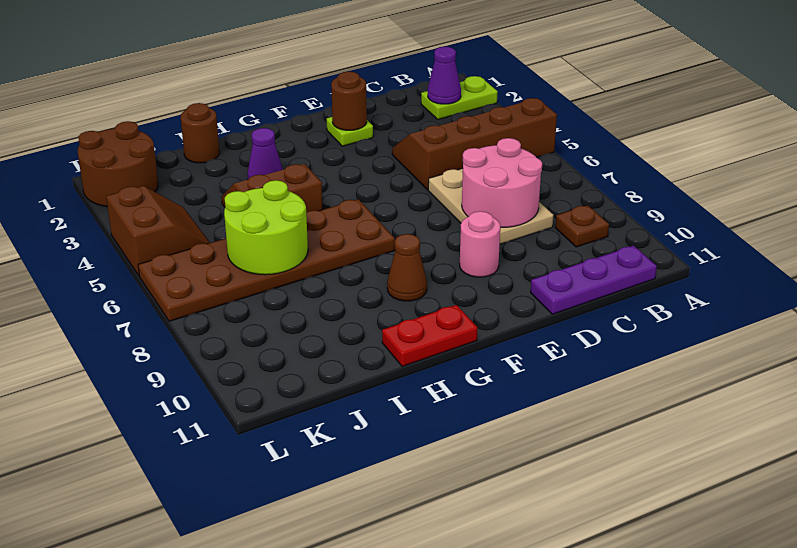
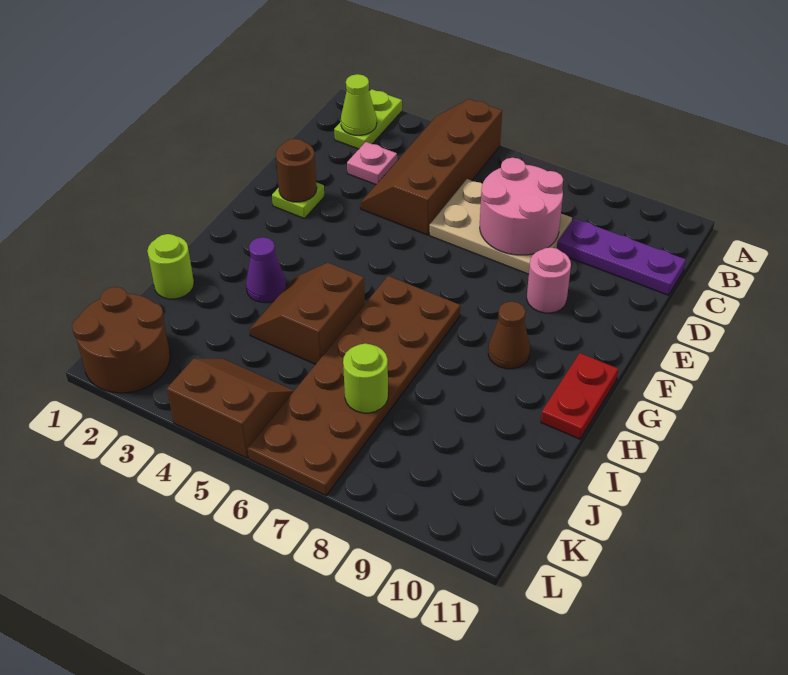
purple cone B2 level 2 -> lime cone B2 level 2
brown plate B9 level 1 -> none
purple plate B11:D11 level 1 -> purple plate C9:C11 level 1
none -> pink plate C3 level 1
brown round brick I1 level 1 -> lime round brick I1 level 1
lime round brick I6:J7 level 2 -> lime round brick J7 level 2

